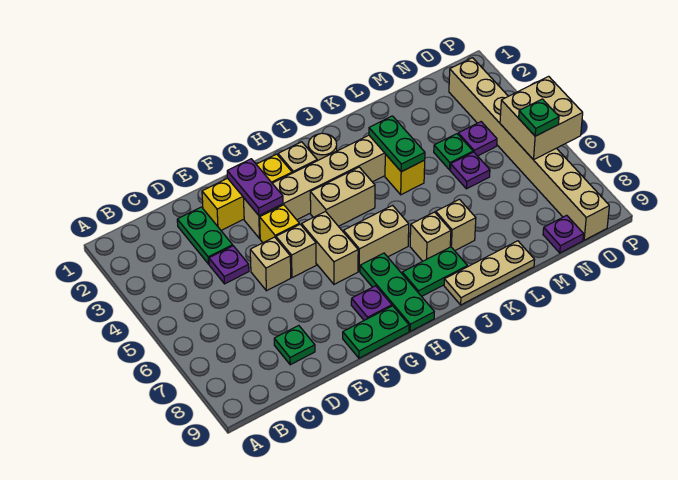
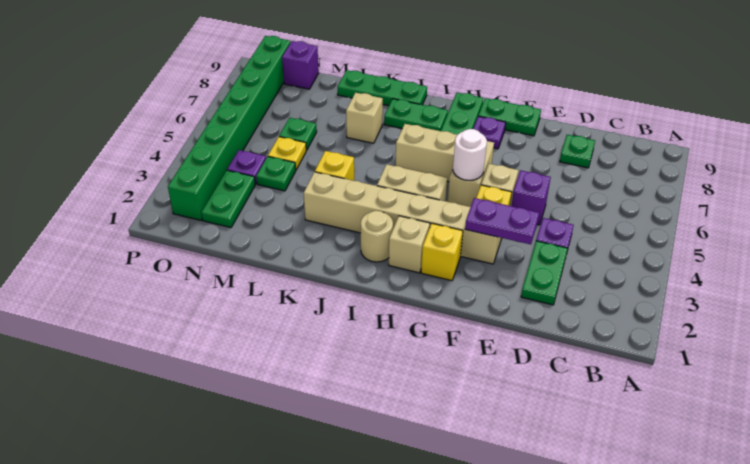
yellow brick E2:G2 level 1 -> yellow brick G2 level 1
tan brick E5 level 1 -> purple brick E5 level 1
purple plate F2:F3 level 2 -> purple plate E3:F3 level 2
none -> white round brick G5 level 2
tan brick J7 level 1 -> none
tan plate J9:L9 level 1 -> green plate J9:L9 level 1
green plate K3:K4 level 2 -> green plate N2:N3 level 1
purple plate M5 level 1 -> yellow plate M5 level 1
purple plate N9 level 1 -> purple brick N9 level 1
tan brick O2:O9 level 1 -> green brick O2:O9 level 1
tan brick O5:P6 level 2 -> none
green plate O6 level 3 -> green plate M6 level 1

